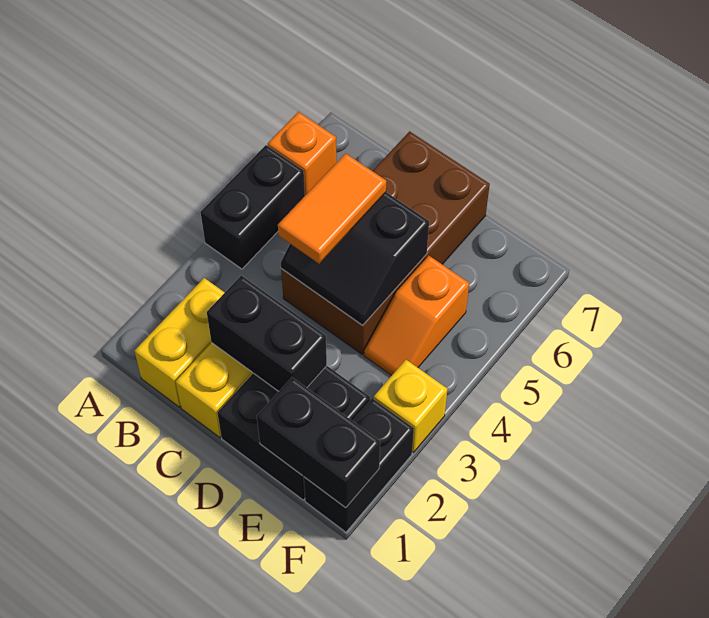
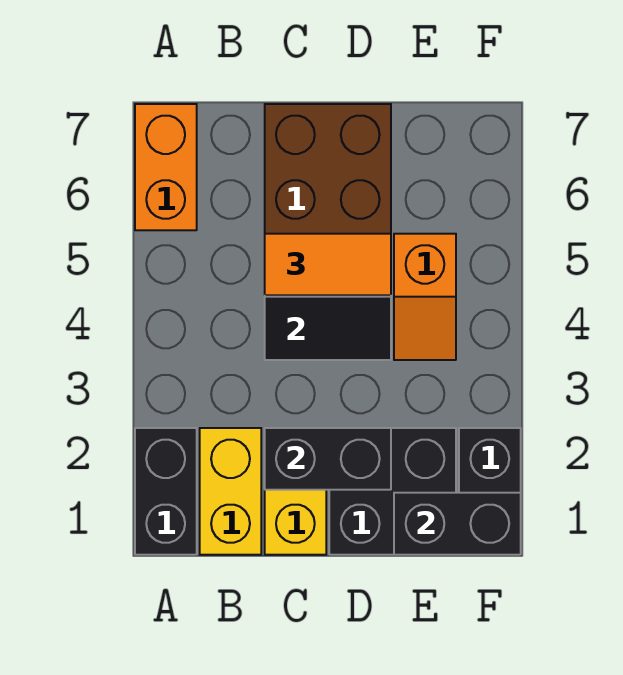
black brick A4:A5 level 1 -> black brick A1:A2 level 1
orange brick A6 level 1 -> orange brick A6:A7 level 1
orange tile C4:C5 level 3 -> orange tile C5:D5 level 3
yellow brick F3 level 1 -> none

